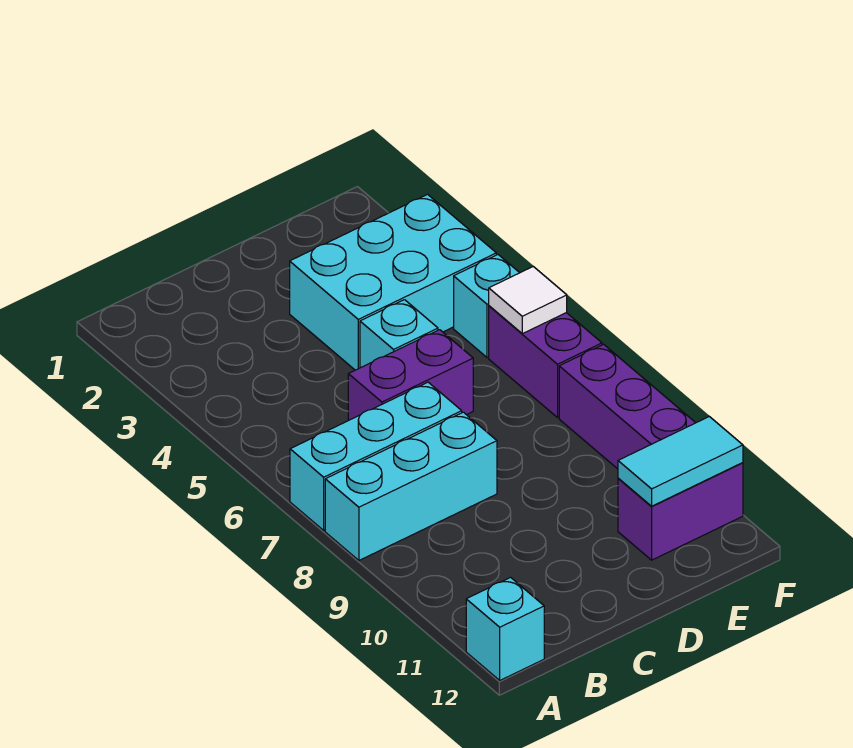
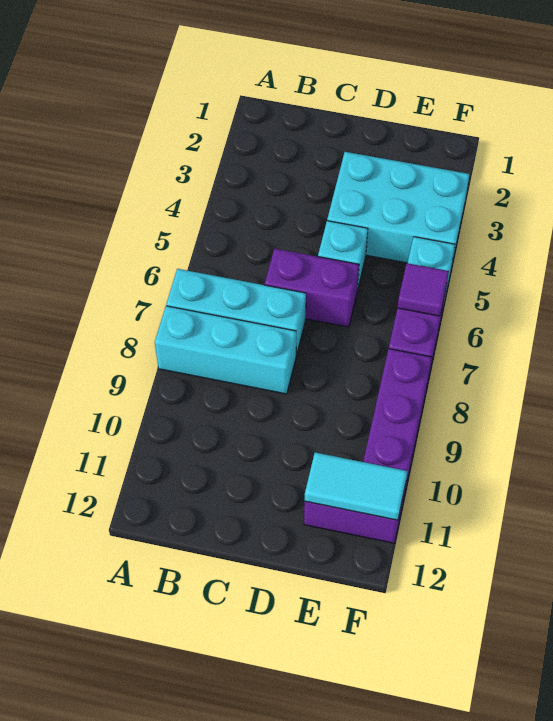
cyan brick A12 level 1 -> none
white tile F6 level 2 -> purple tile F6 level 2

